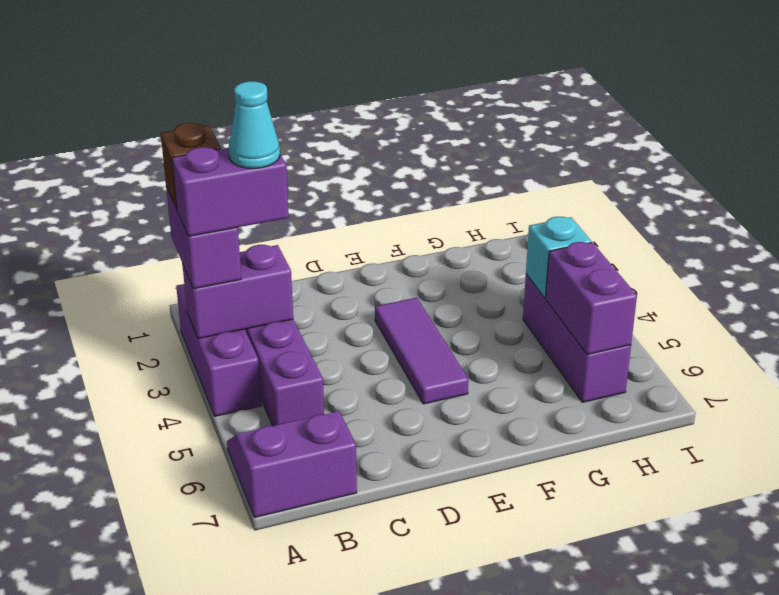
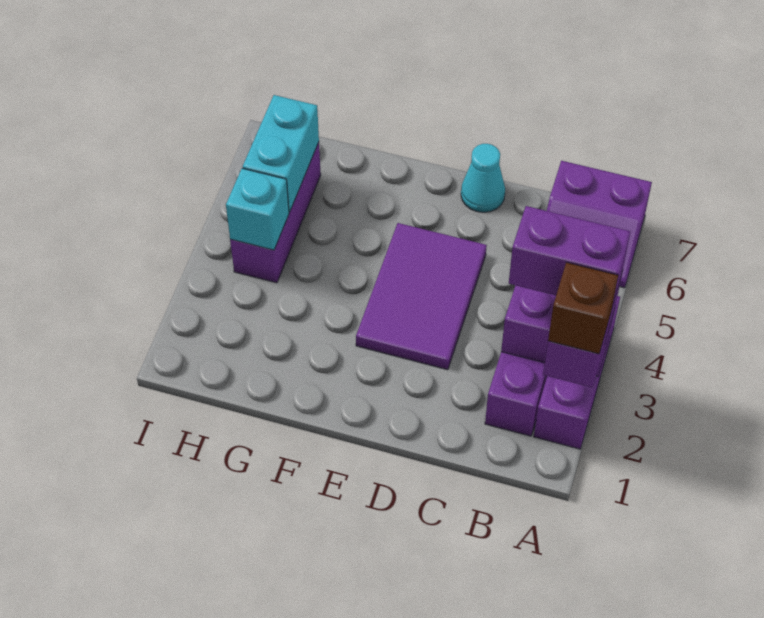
cyan cone B3 level 5 -> cyan cone D7 level 1
purple tile E3:E5 level 1 -> purple tile D3:E5 level 1
purple brick H5:H6 level 2 -> cyan brick H5:H6 level 2

